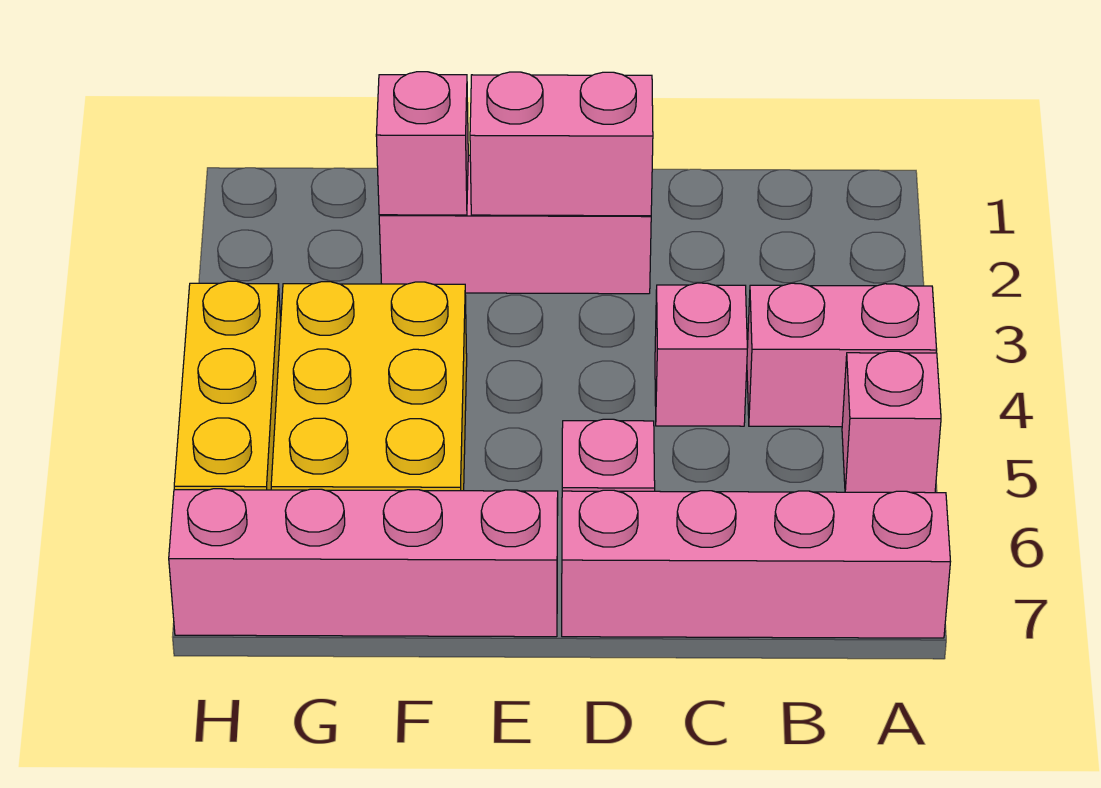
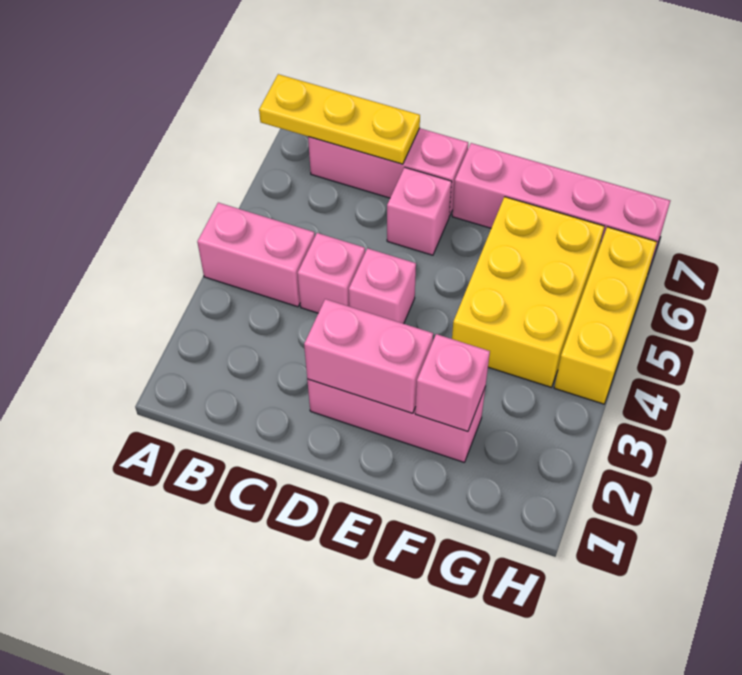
pink brick A5 level 1 -> pink brick D4 level 1
pink brick A7:D7 level 1 -> pink brick B7:D7 level 1
none -> yellow plate A7:C7 level 2

